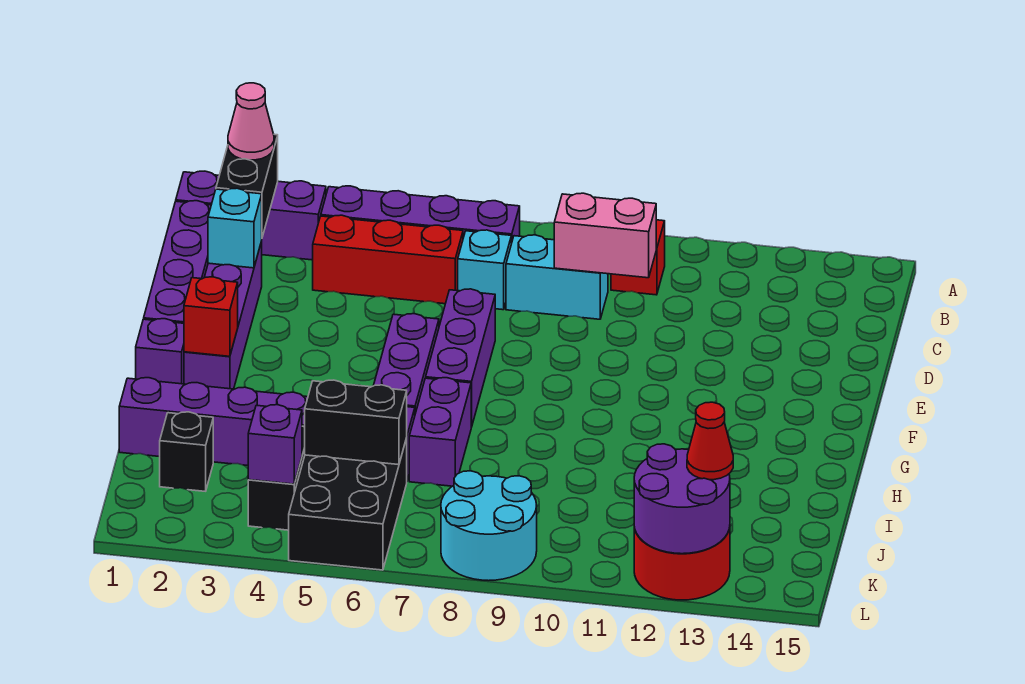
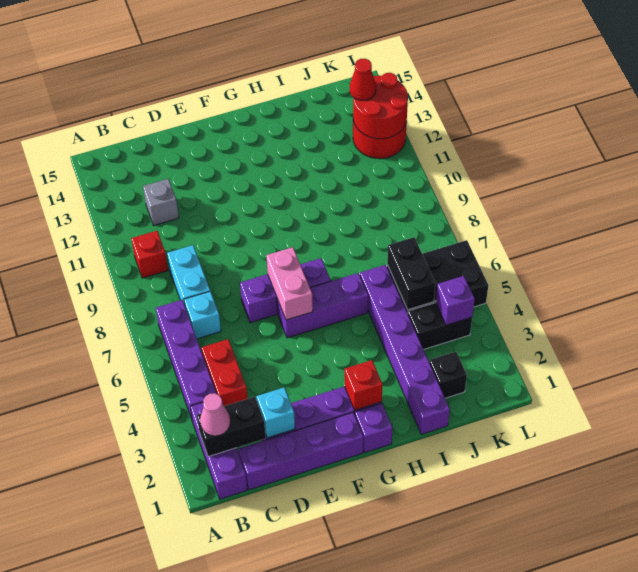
red brick C4:C6 level 1 -> red brick C4:C5 level 1
pink brick C9:C10 level 2 -> pink brick F6:F7 level 2
none -> grey brick C12 level 1
purple brick H7:I7 level 1 -> none
cyan round brick K8:L9 level 1 -> none
purple round brick K12:L13 level 2 -> red round brick K12:L13 level 2

